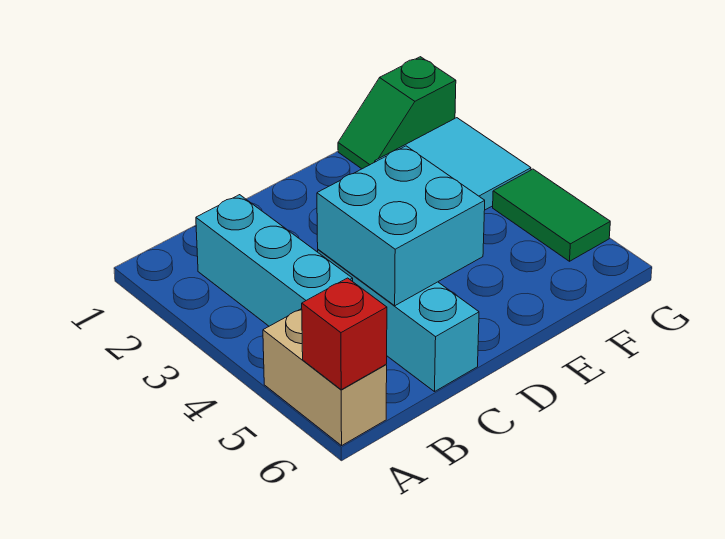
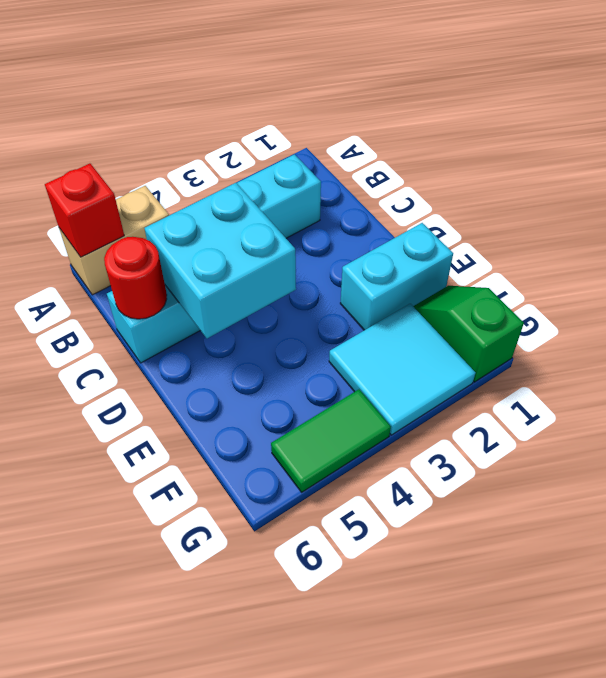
none -> red round brick C6 level 2
none -> cyan brick E1:E2 level 1

